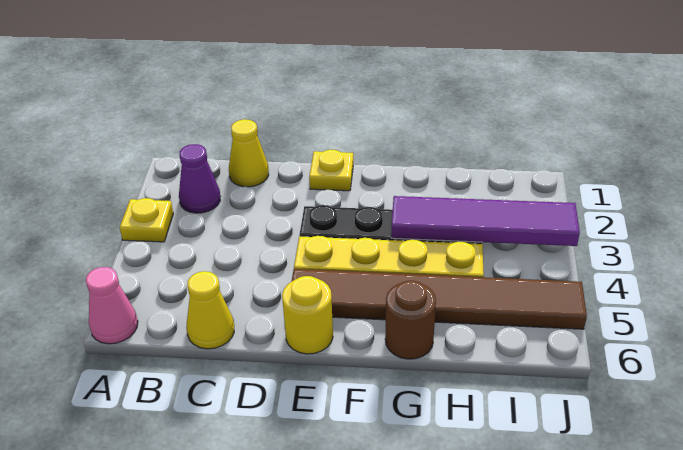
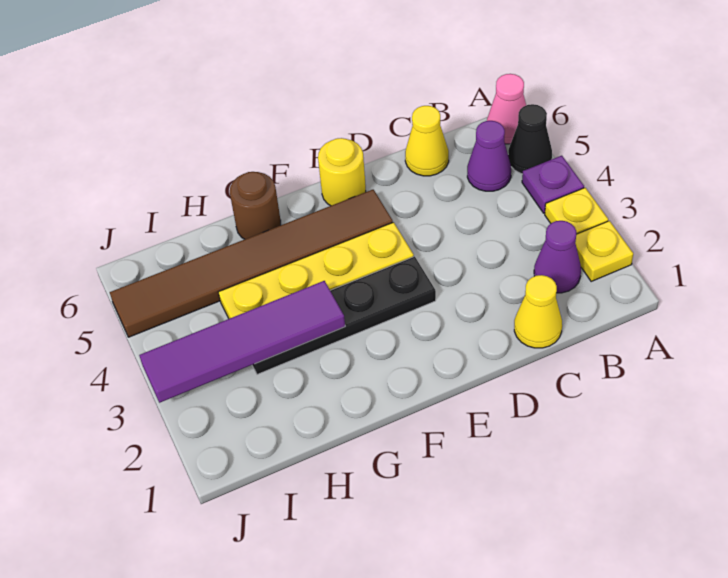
none -> purple plate A4 level 1
none -> black cone A5 level 1
none -> purple cone B5 level 1
yellow plate E1 level 1 -> yellow plate A2 level 1

